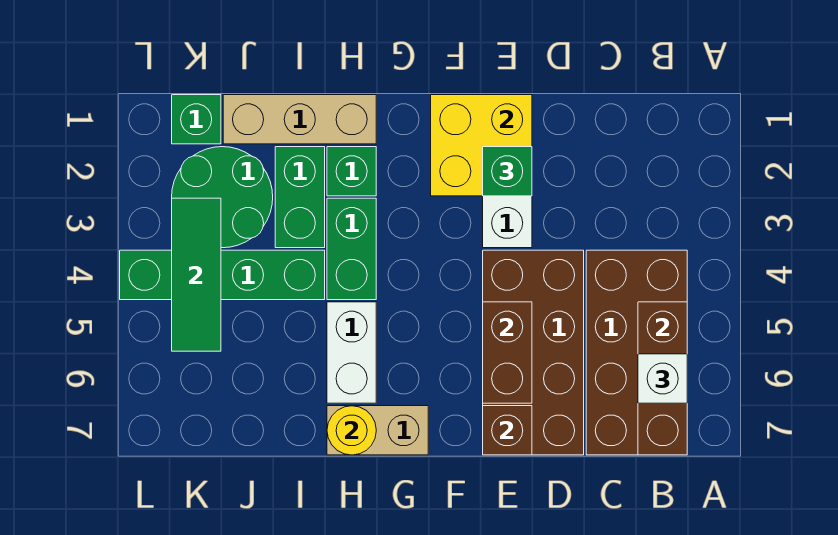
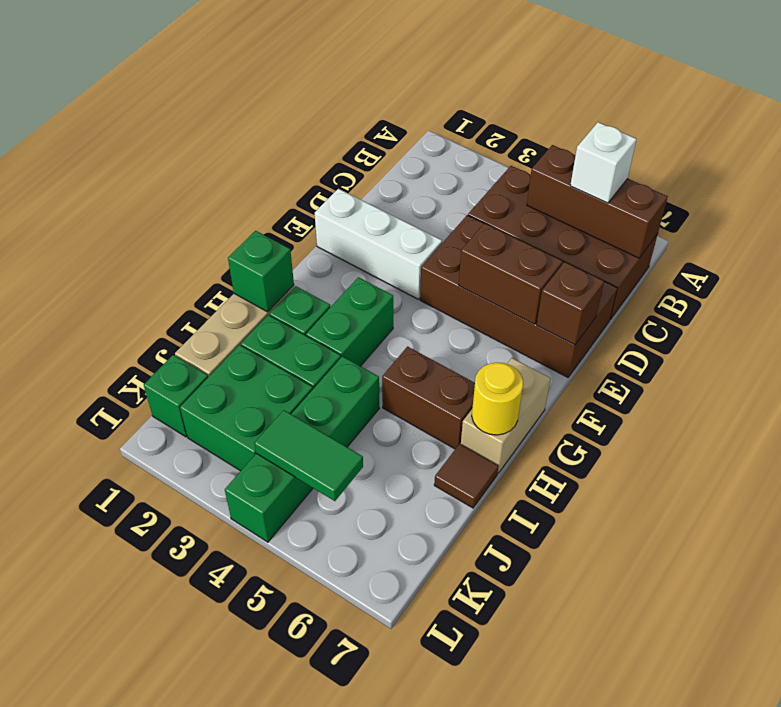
yellow brick E1:F2 level 2 -> none
green brick E2 level 3 -> green brick H1 level 2
green brick H3:H4 level 1 -> green brick G3:H3 level 1
white brick H5:H6 level 1 -> brown brick H5:H6 level 1
none -> brown tile I7 level 1
green round brick J2:K3 level 1 -> green brick J2:K3 level 1
green tile K3:K5 level 2 -> green tile K4:K5 level 2

